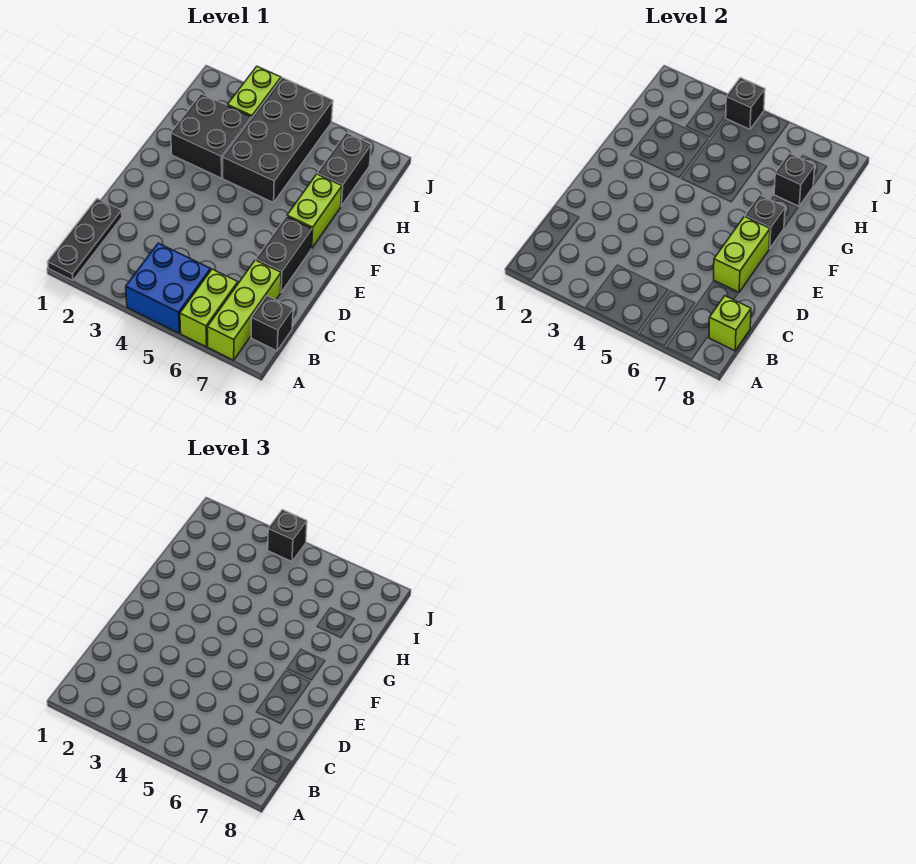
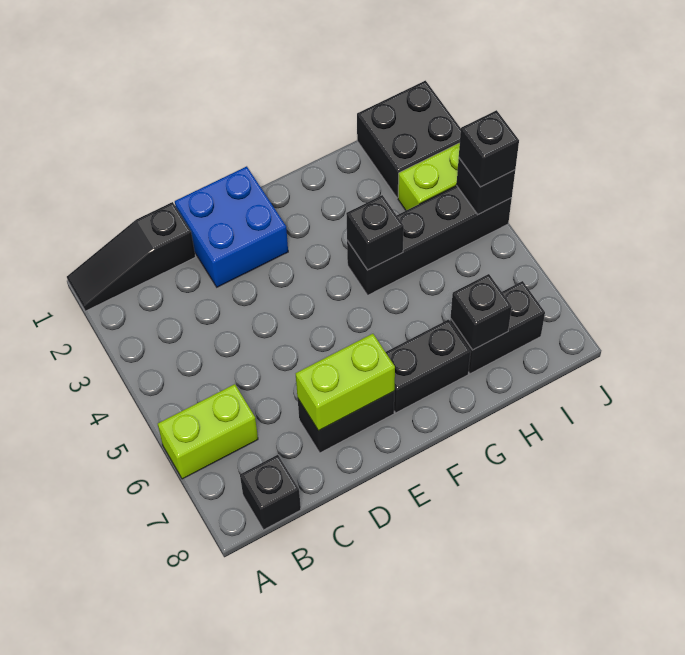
black plate A1:C1 level 1 -> black slope A1:C1 level 1 top C
blue brick A4:B5 level 1 -> blue brick D1:E2 level 1
lime brick A7:C7 level 1 -> none
lime brick B8 level 2 -> none
lime brick F7:G7 level 1 -> black brick F7:G7 level 1
black brick F7 level 2 -> black brick G4 level 2
black brick G2:H3 level 1 -> black brick I1:J2 level 1
black brick G4:J5 level 1 -> black brick G4:J4 level 1

